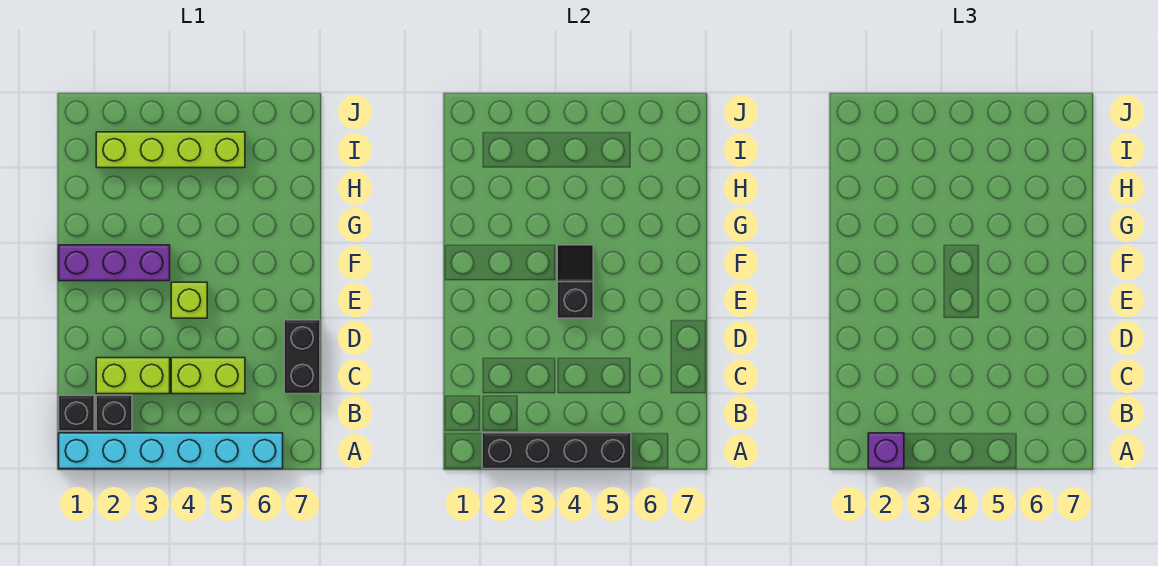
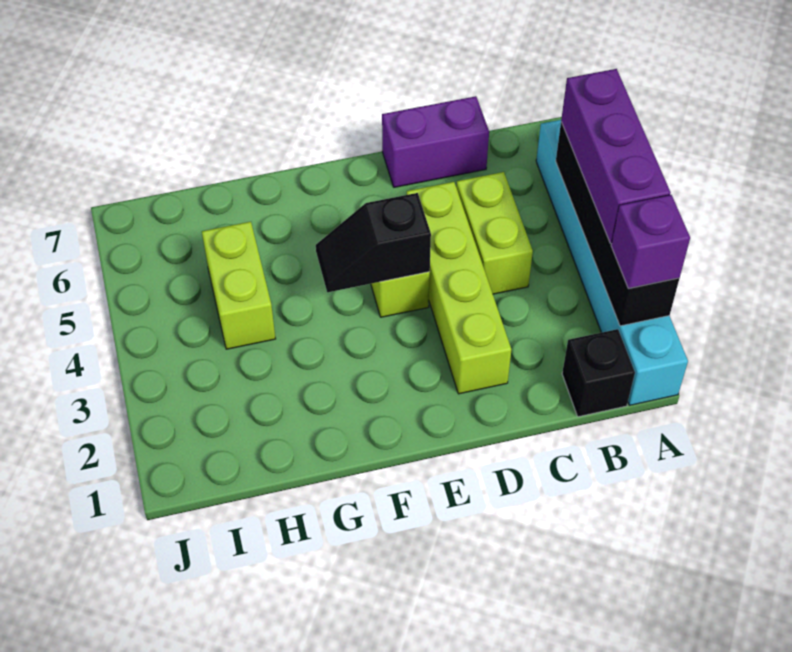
black brick B2 level 1 -> none
lime brick C2:C3 level 1 -> lime brick H4:H5 level 1
black brick C7:D7 level 1 -> purple brick C7:D7 level 1
purple brick F1:F3 level 1 -> purple brick A3:A5 level 3
lime brick I2:I5 level 1 -> lime brick D2:D5 level 1

